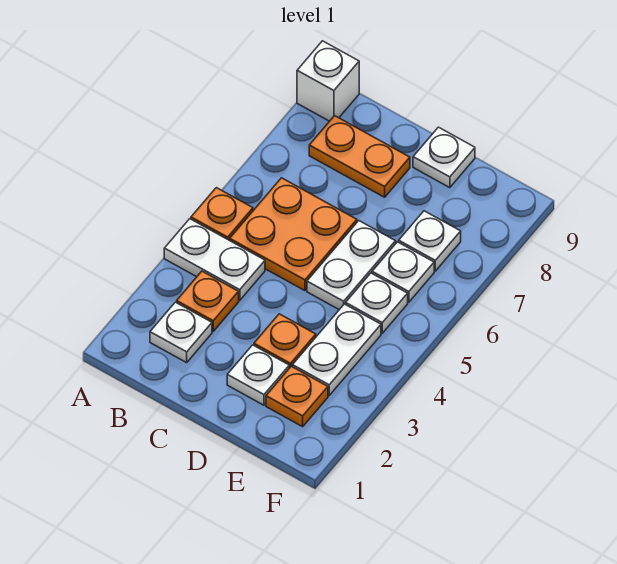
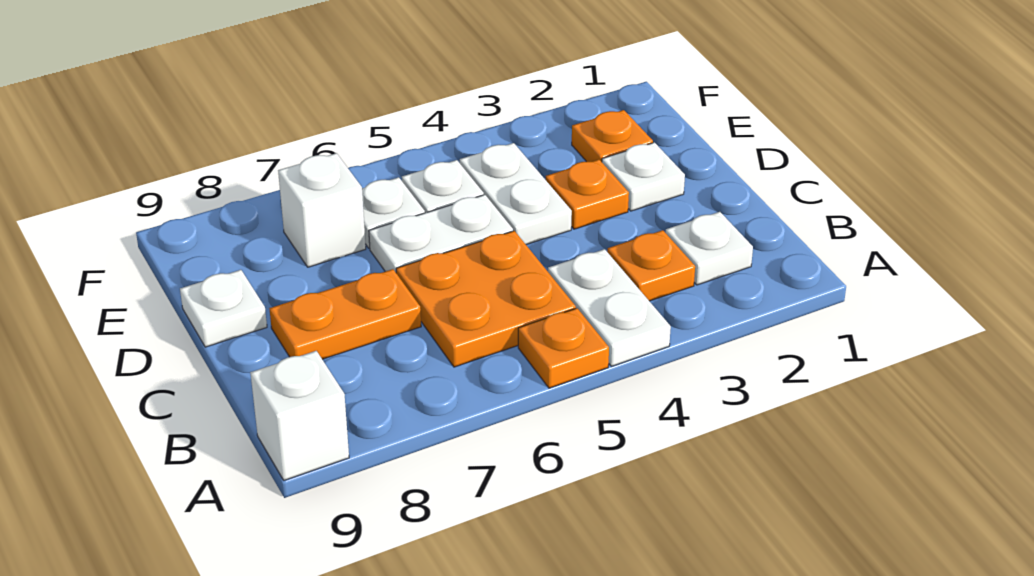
orange plate B8:C8 level 1 -> orange plate C7:C8 level 1
white plate E3:E4 level 1 -> white plate D4:E4 level 1
white plate E7 level 1 -> white brick E7 level 1

